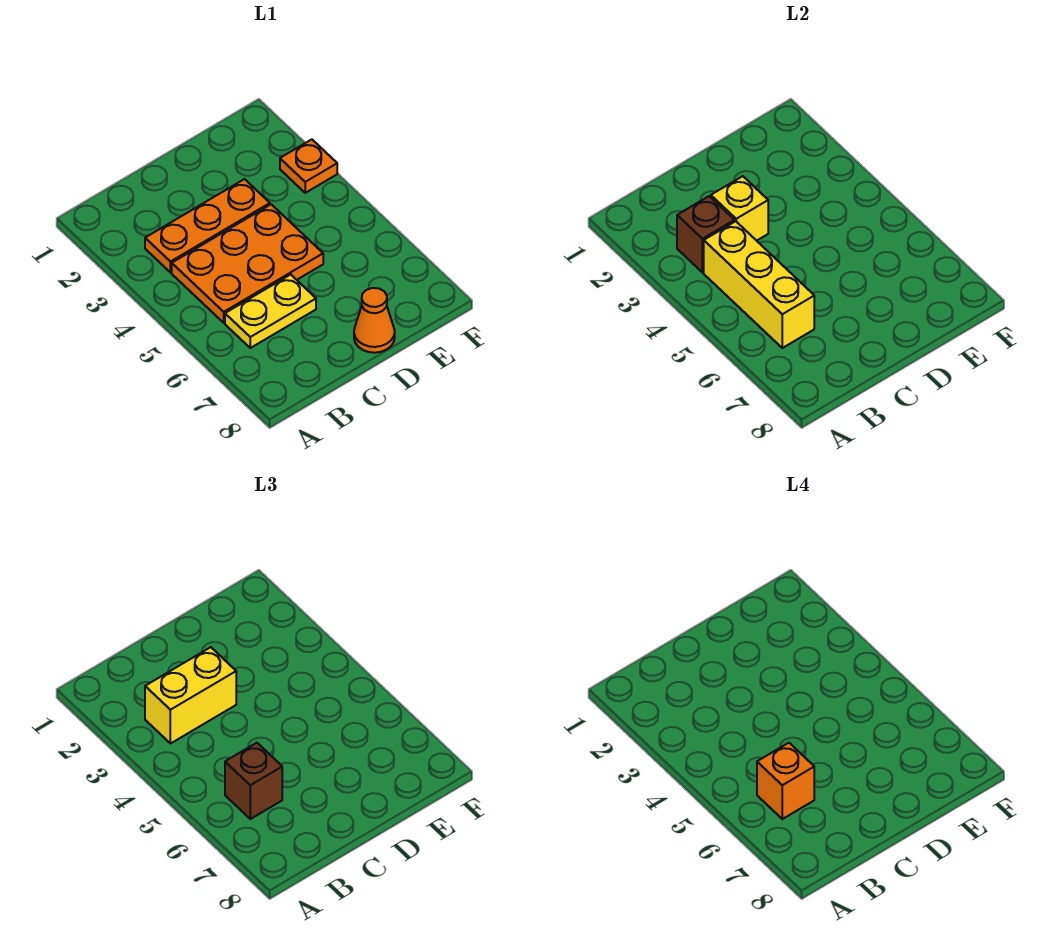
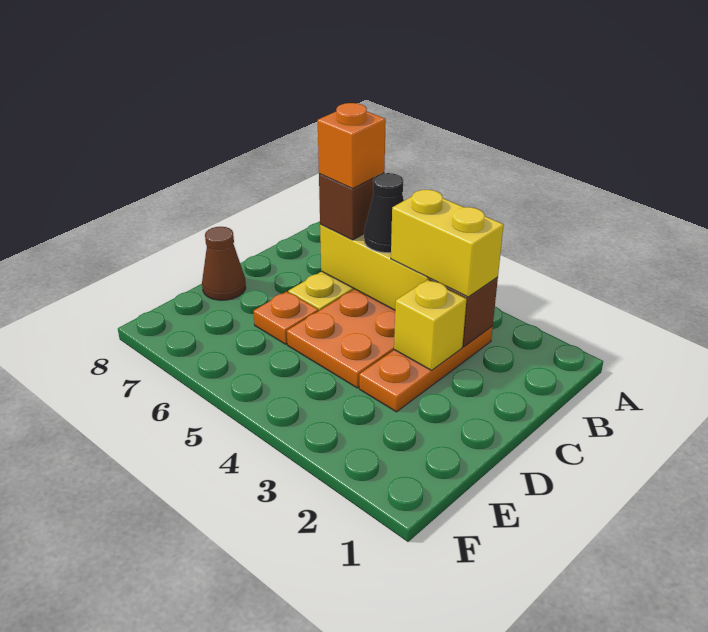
yellow brick B3:C3 level 3 -> yellow brick B3:B4 level 3
none -> black cone B5 level 3
orange cone D8 level 1 -> brown cone D8 level 1
orange plate F3 level 1 -> orange plate D6 level 1

